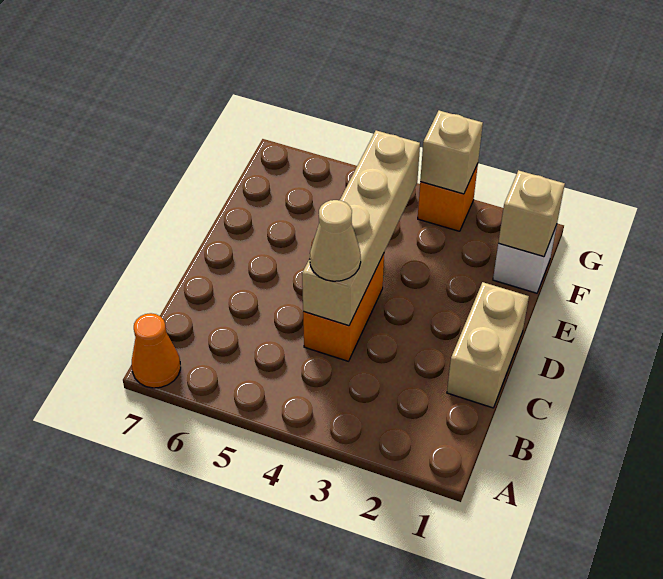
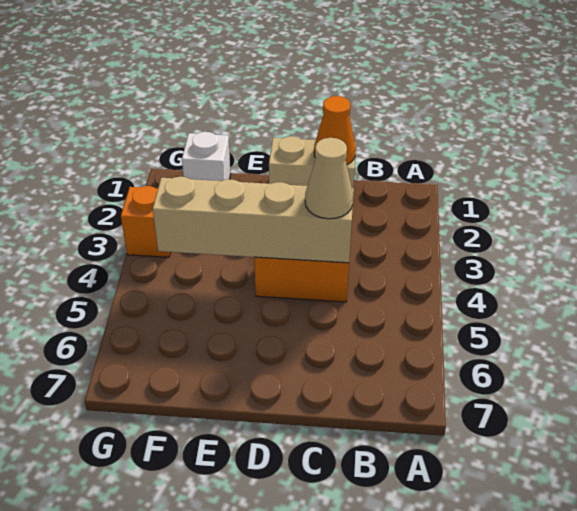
orange cone A7 level 1 -> orange cone C1 level 2
tan brick F1 level 2 -> none
tan brick G3 level 2 -> none

